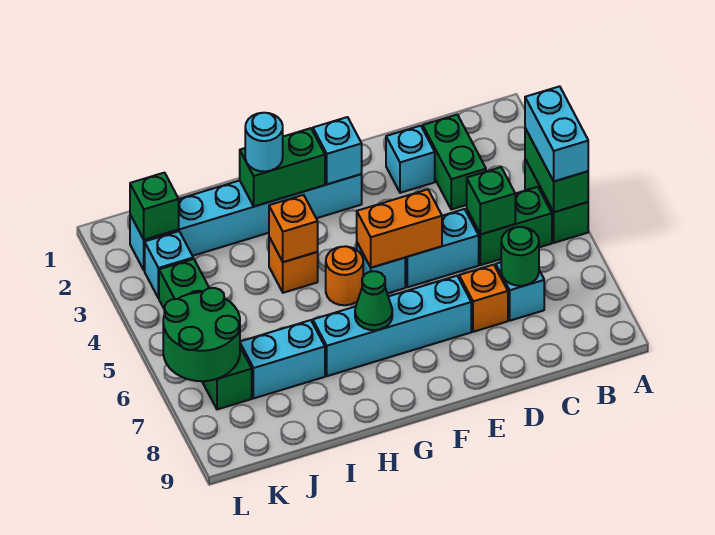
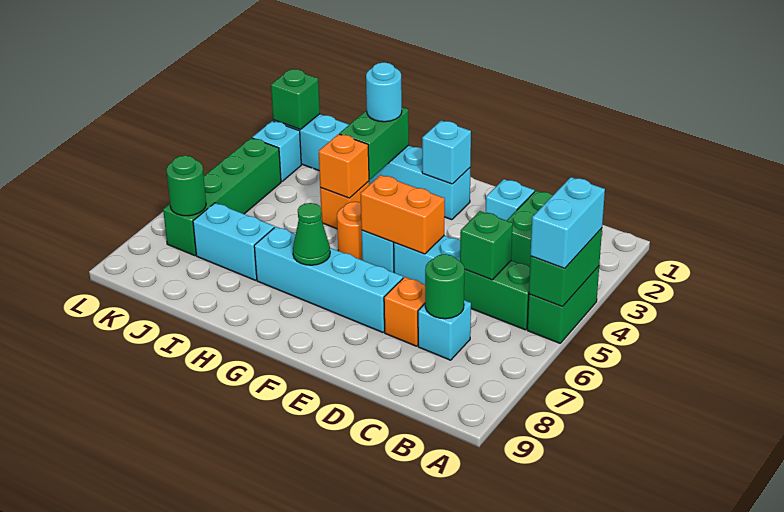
green brick G2:H2 level 2 -> green brick H2:H3 level 2
green round brick K6:L7 level 2 -> green round brick K7 level 2

